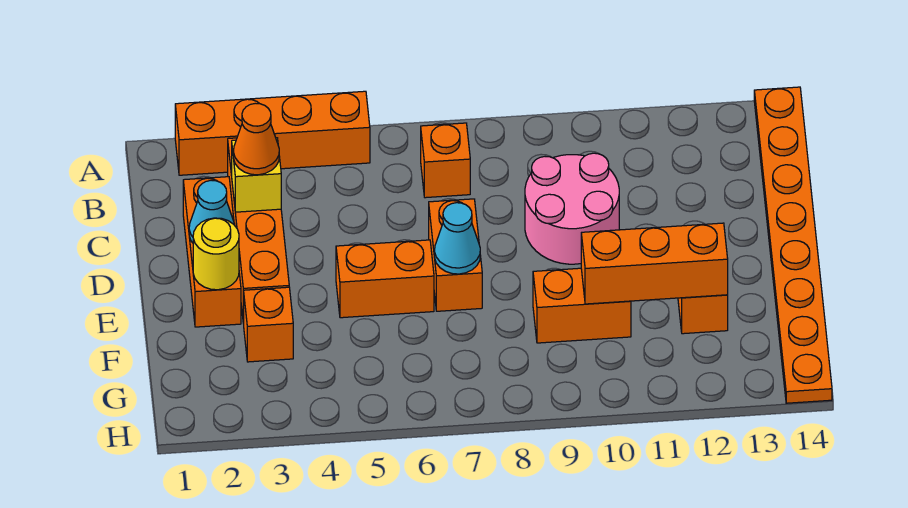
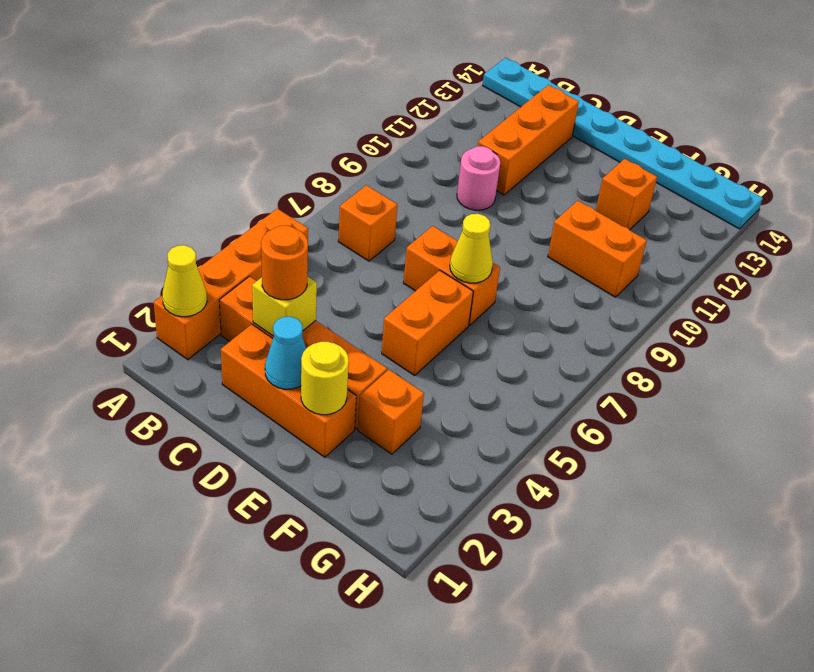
none -> yellow cone A2 level 2
orange plate A14:H14 level 1 -> cyan plate A14:H14 level 1
orange cone C3 level 3 -> orange round brick C3 level 3
pink round brick C9:D10 level 1 -> pink round brick C10 level 1
cyan cone E7 level 2 -> yellow cone E7 level 2
orange brick F9:F10 level 1 -> orange brick F10:G10 level 1
orange brick F10:F12 level 2 -> orange brick C11:C13 level 1

